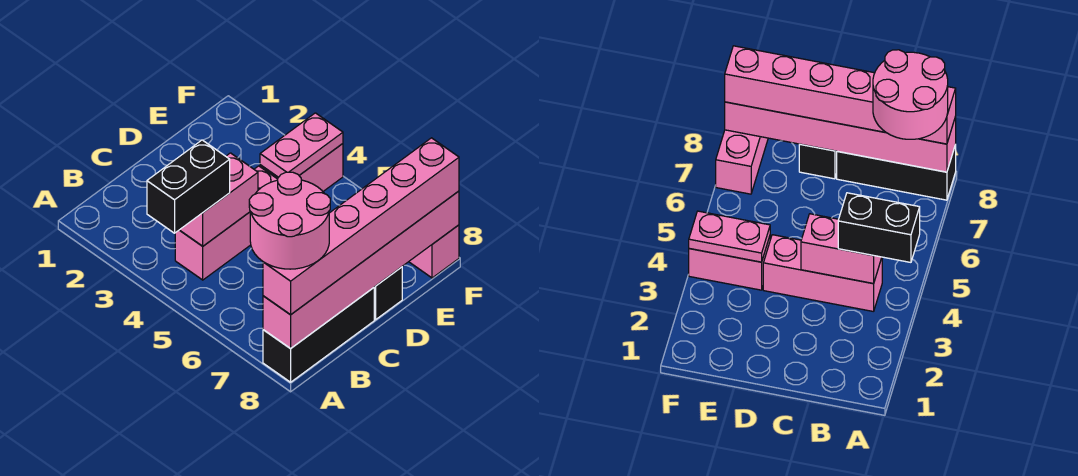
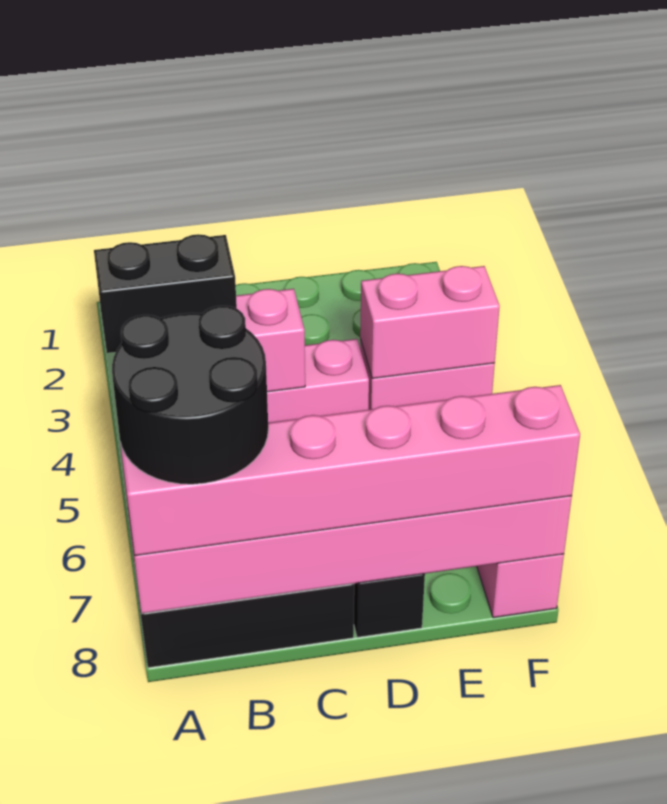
pink round brick A7:B8 level 4 -> black round brick A7:B8 level 4
pink plate E4:F4 level 2 -> pink brick E4:F4 level 2

